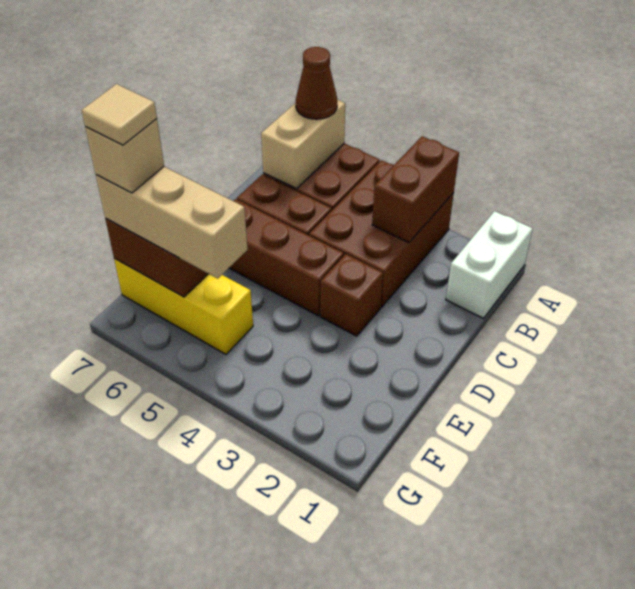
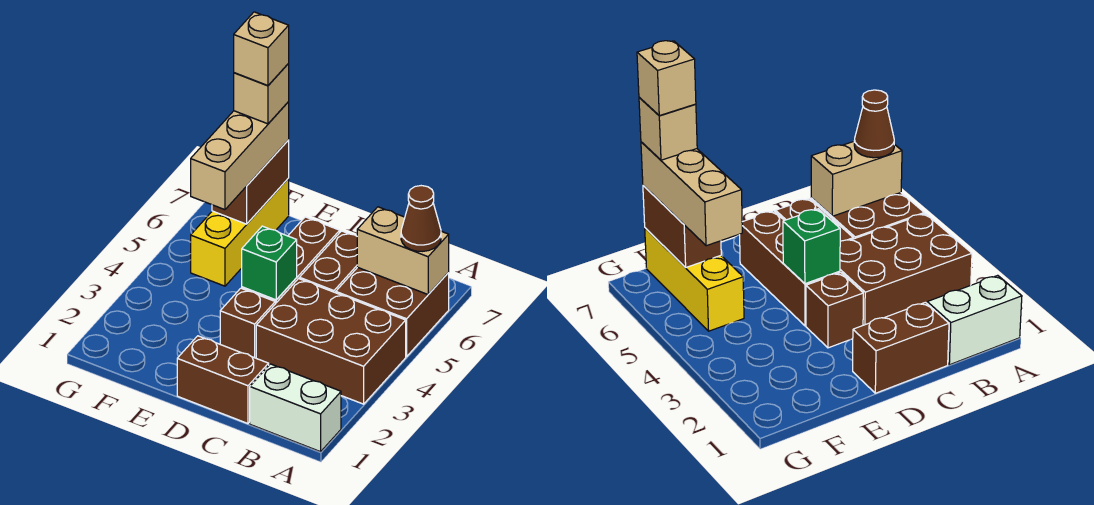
brown brick A3:B3 level 2 -> brown brick C1:D1 level 1
none -> green brick D4 level 2
tan tile F7 level 5 -> tan brick F7 level 5

